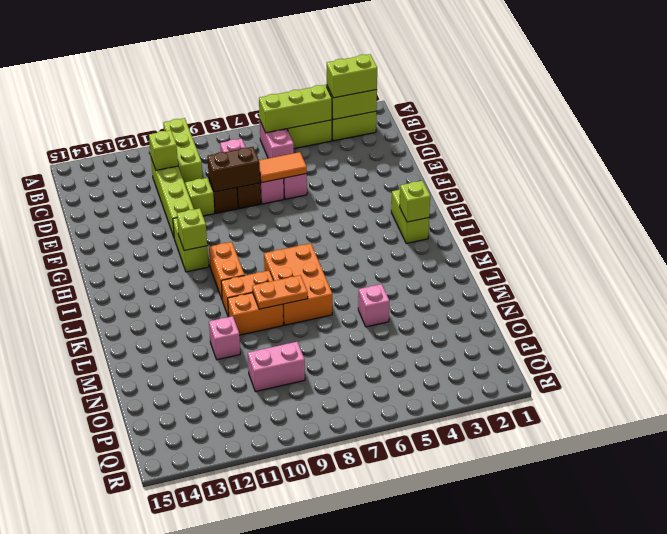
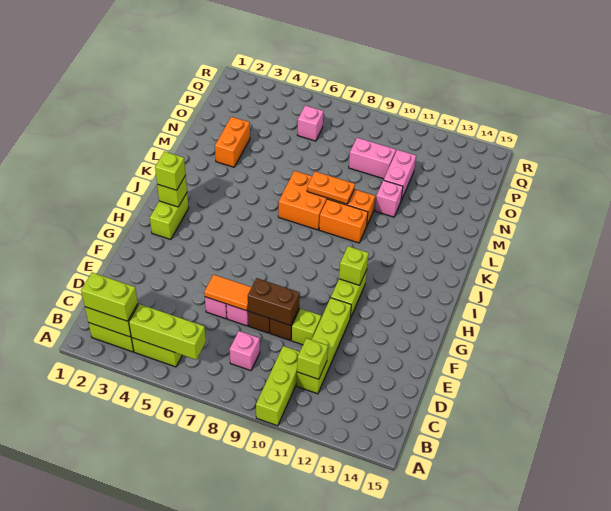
pink brick B6:C6 level 1 -> pink brick N11:O11 level 1
none -> lime brick I2 level 3
orange brick I10:J10 level 1 -> orange brick M3:N3 level 1
orange brick J7:L8 level 1 -> orange brick K7:L8 level 1
pink brick M5 level 1 -> pink brick P6 level 1

